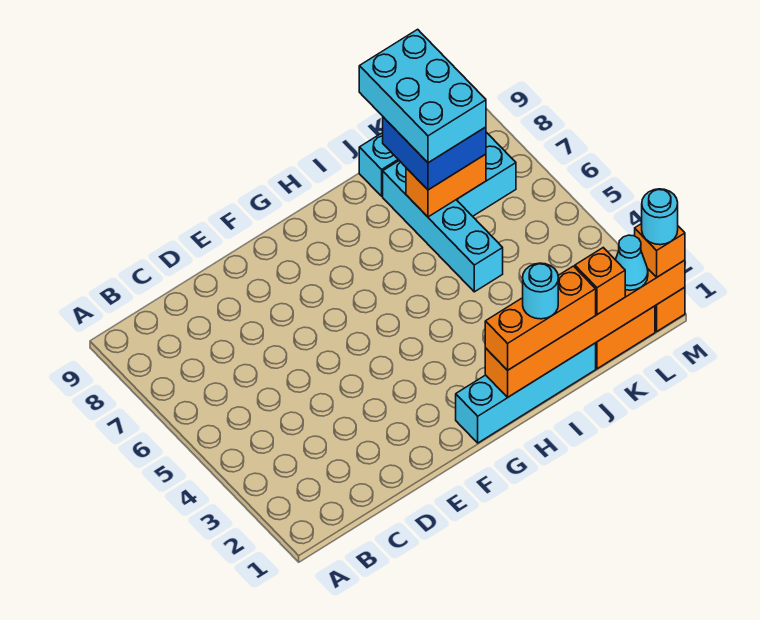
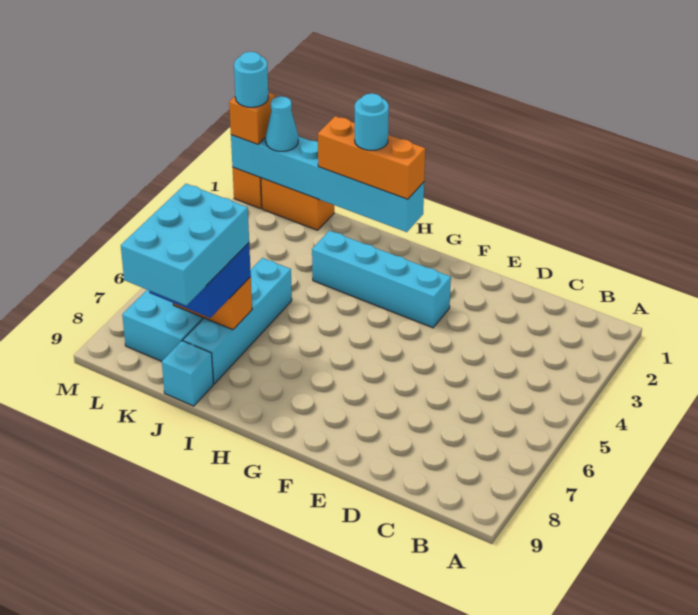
cyan brick G1:J1 level 1 -> cyan brick F3:I3 level 1
orange brick H1:M1 level 2 -> cyan brick H1:M1 level 2
orange brick K1 level 3 -> none

